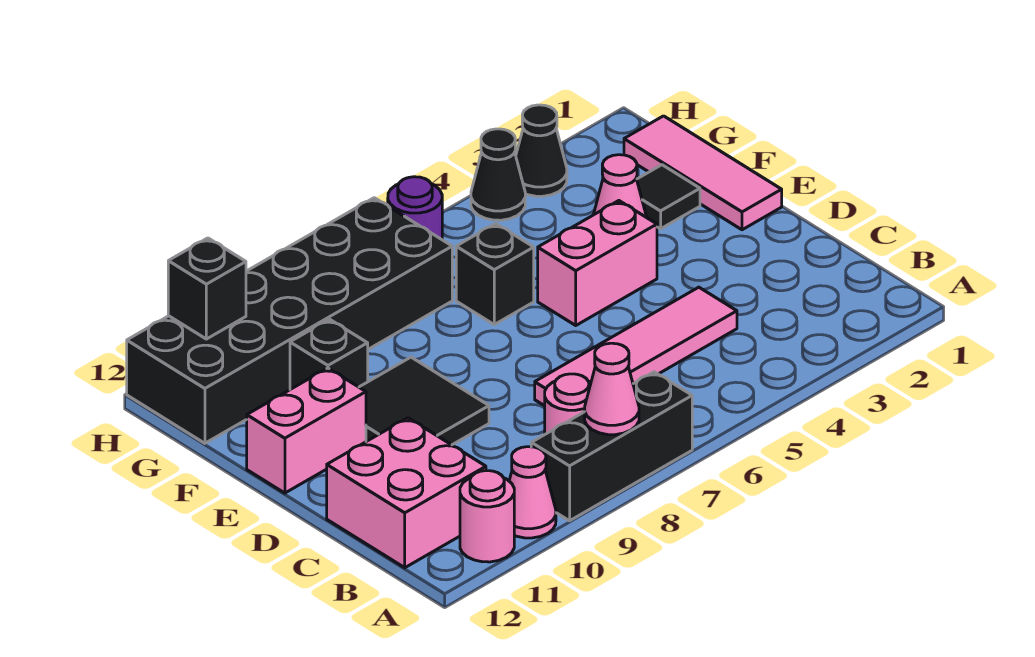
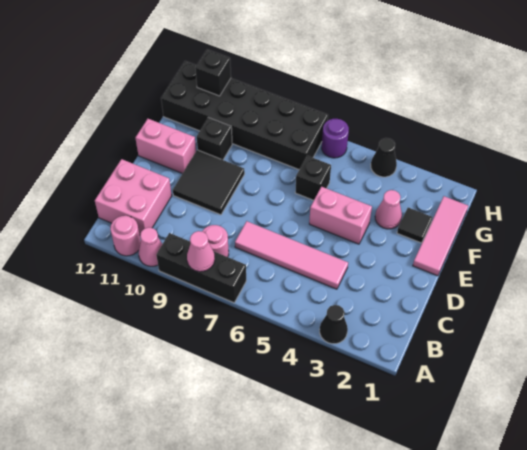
black cone H3 level 1 -> black cone A3 level 1

